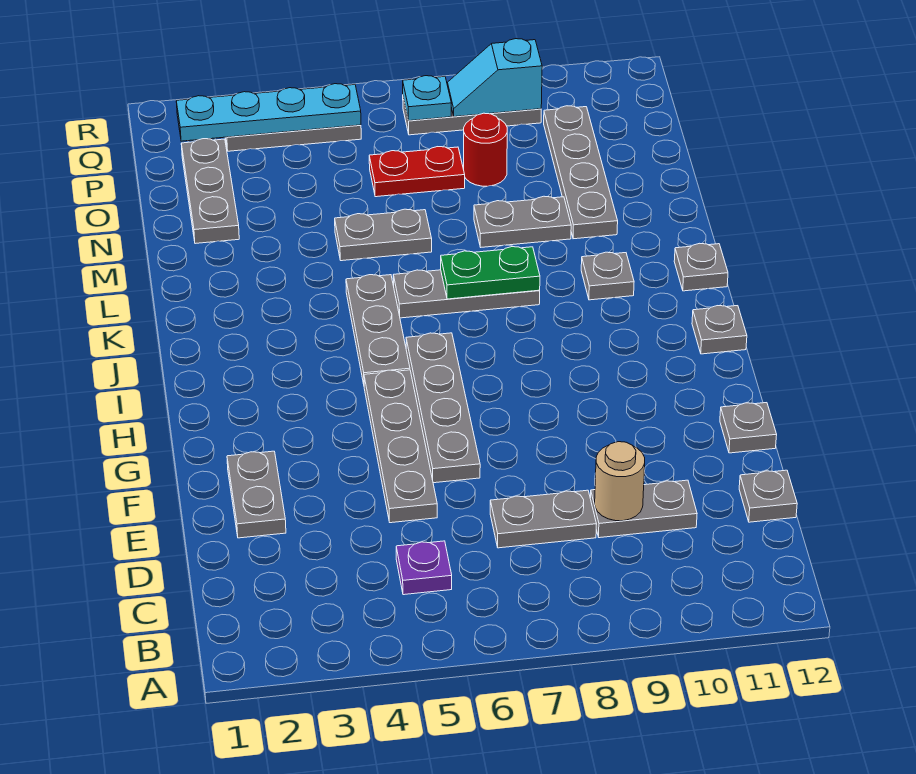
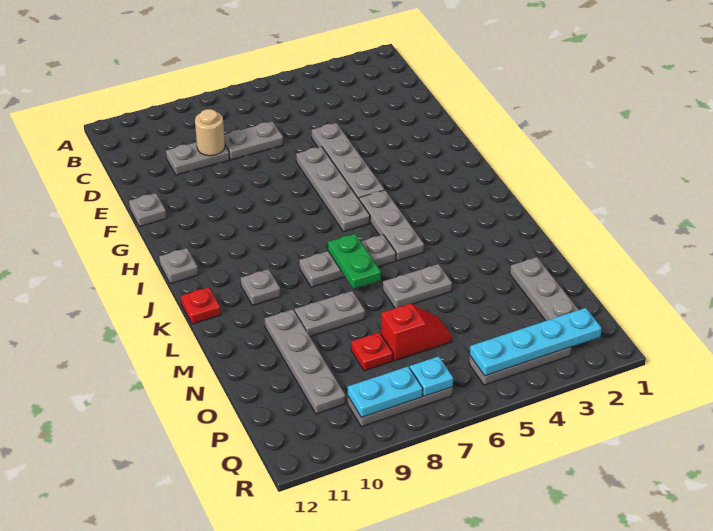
purple plate C5 level 1 -> none
grey plate D12 level 1 -> none
grey plate E2:F2 level 1 -> none
green plate K7:K8 level 2 -> green plate K7:L7 level 2
grey plate K12 level 1 -> red plate K12 level 1
red plate O6:O7 level 1 -> red slope O6:O7 level 1 top 7
red round brick O8 level 1 -> red plate O8 level 1
cyan slope Q8:Q9 level 2 top 9 -> cyan plate Q8:Q9 level 2

